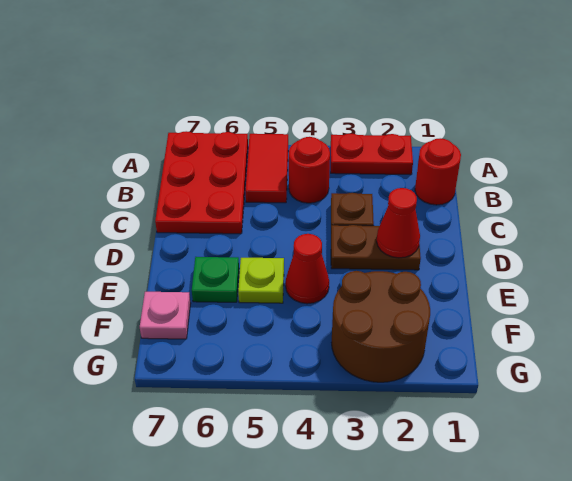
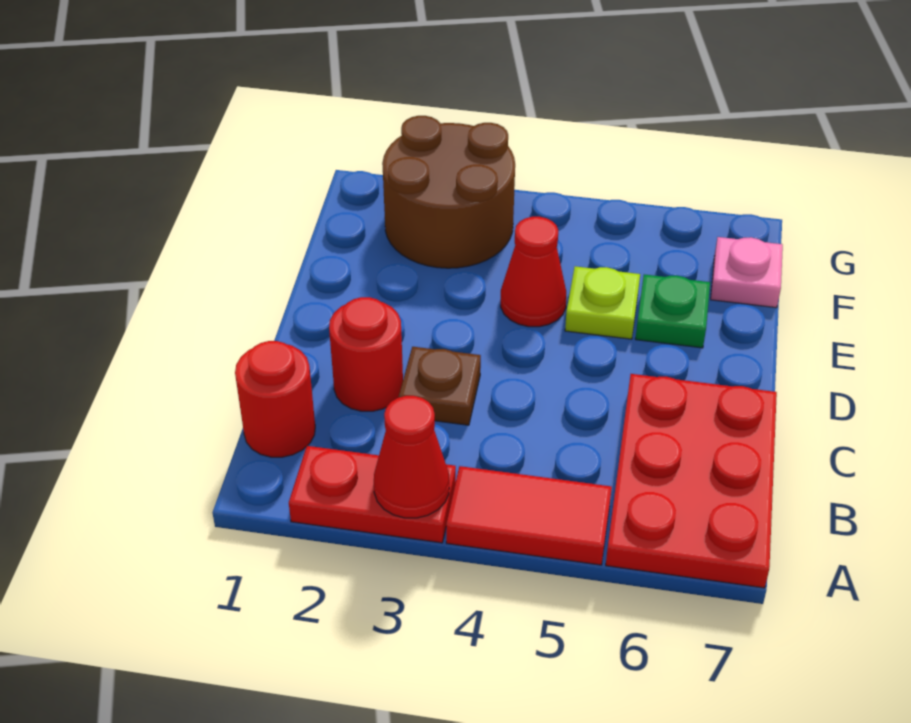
red tile A5:B5 level 1 -> red tile A4:A5 level 1
red round brick B4 level 1 -> red round brick C2 level 1
brown plate D2:D3 level 1 -> none
red cone D2 level 2 -> red cone A3 level 2

